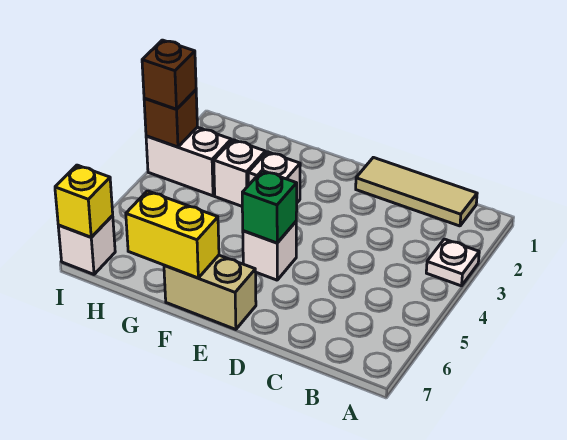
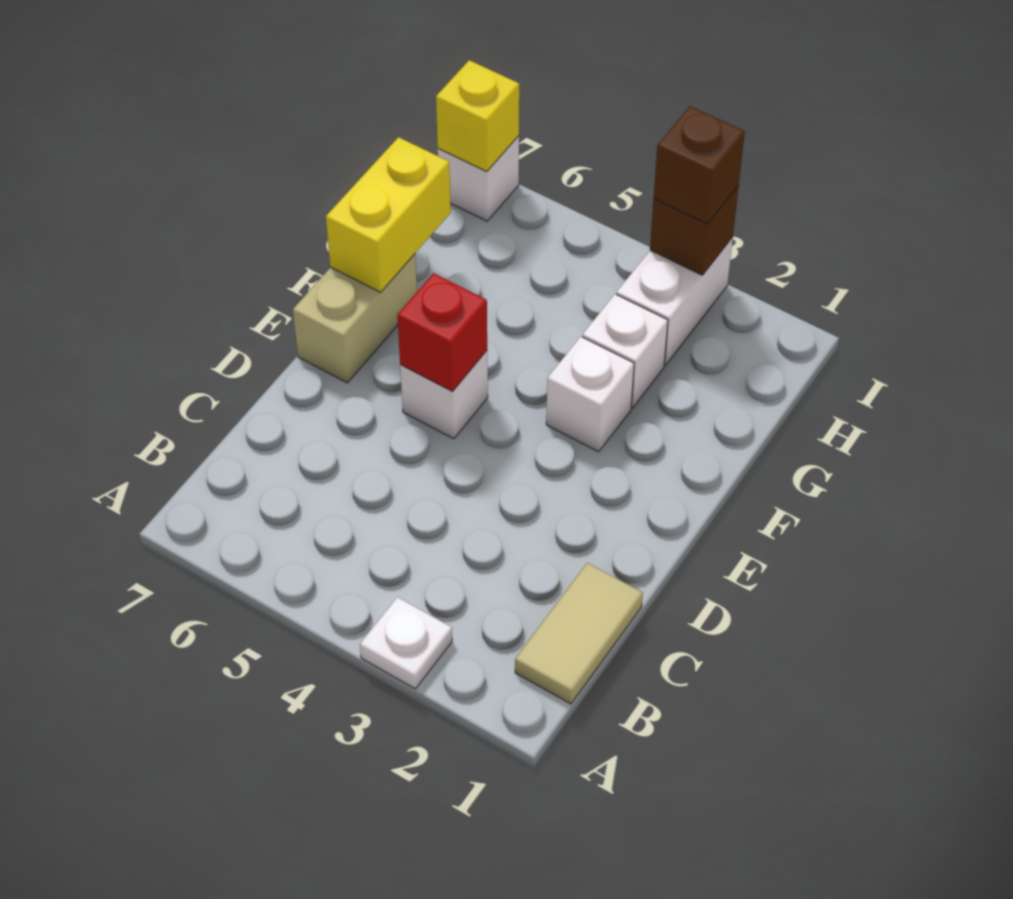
tan tile B1:D1 level 1 -> tan tile B1:C1 level 1
green brick E5 level 2 -> red brick E5 level 2

